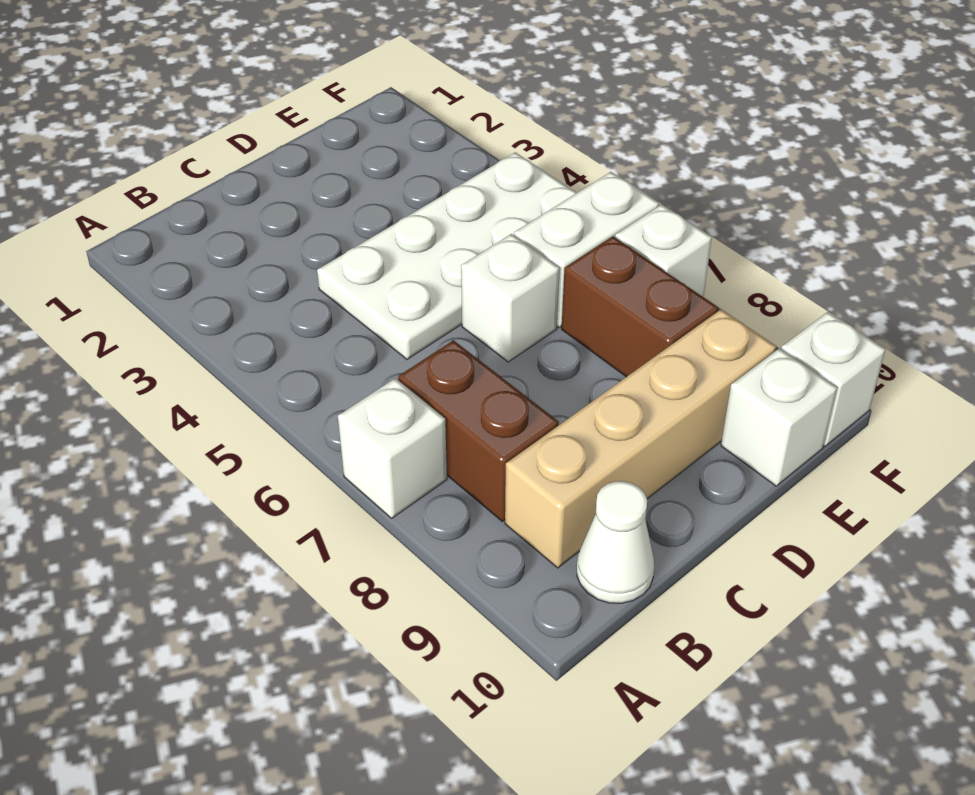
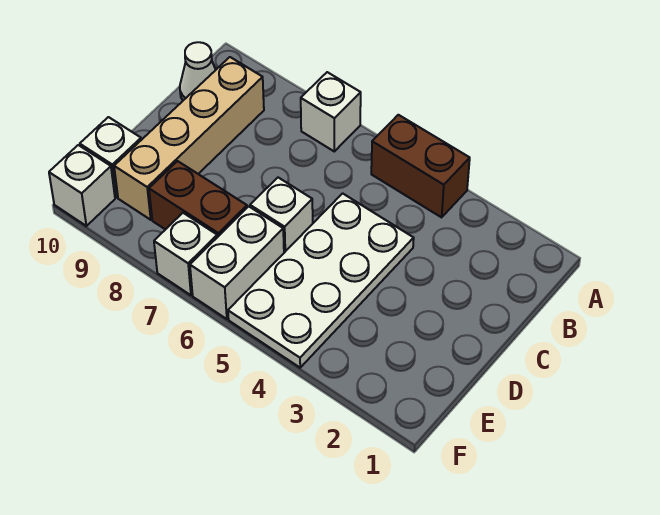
brown brick B7:B8 level 1 -> brown brick A4:A5 level 1

